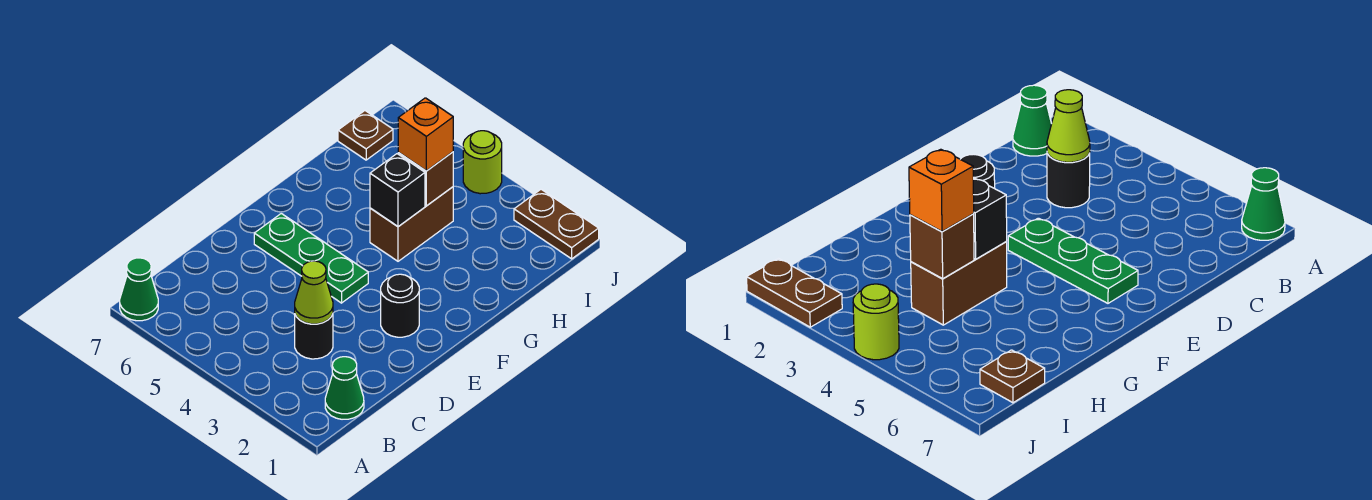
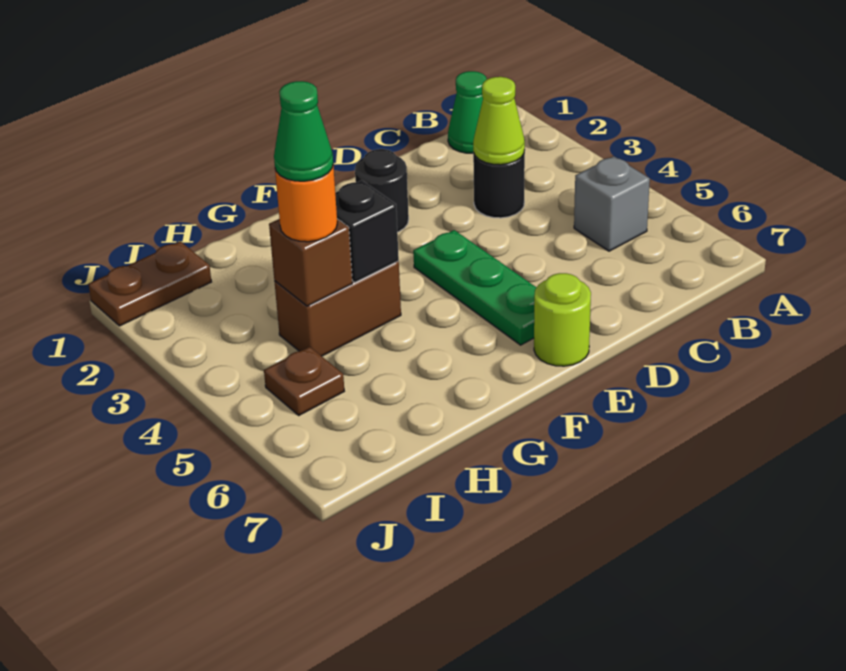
green cone A7 level 1 -> green cone H4 level 4
none -> grey brick B5 level 1
orange brick H4 level 3 -> orange round brick H4 level 3
brown plate I7 level 1 -> brown plate I5 level 1
brown plate J1:J2 level 1 -> brown plate I1:J1 level 1
lime round brick J4 level 1 -> lime round brick E7 level 1

